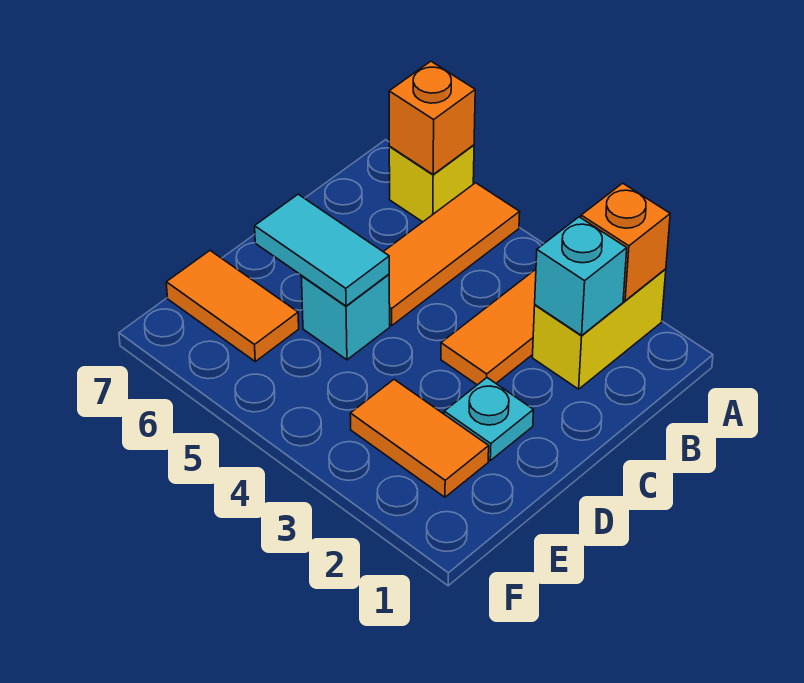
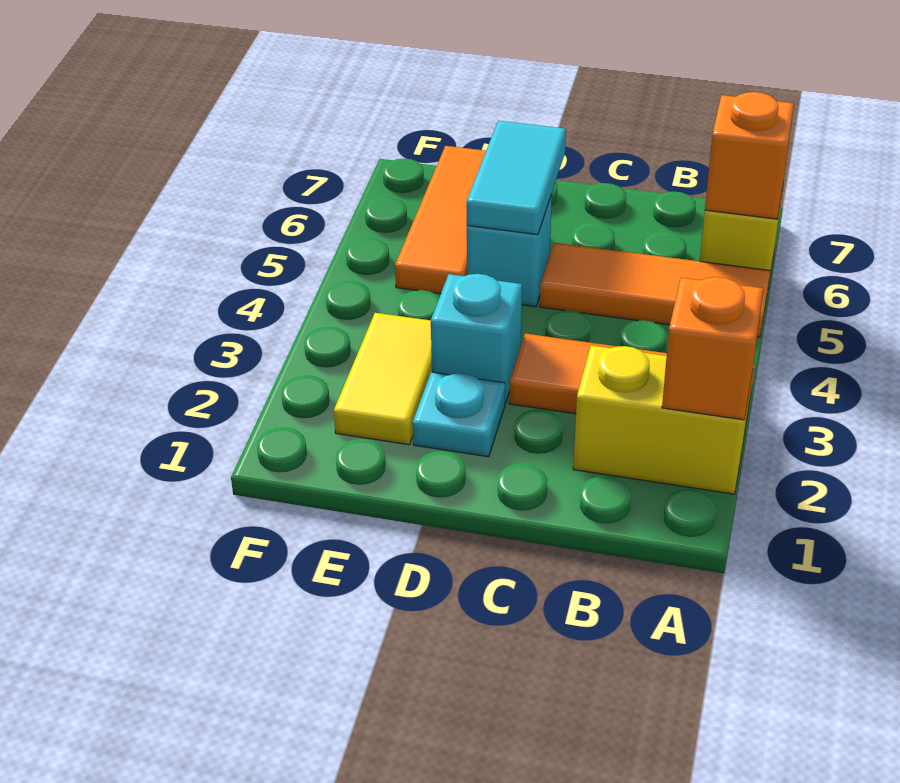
cyan brick B2 level 2 -> cyan brick D3 level 1
orange tile E2:E3 level 1 -> yellow tile E2:E3 level 1
orange tile E6:E7 level 1 -> orange tile E5:E7 level 1

